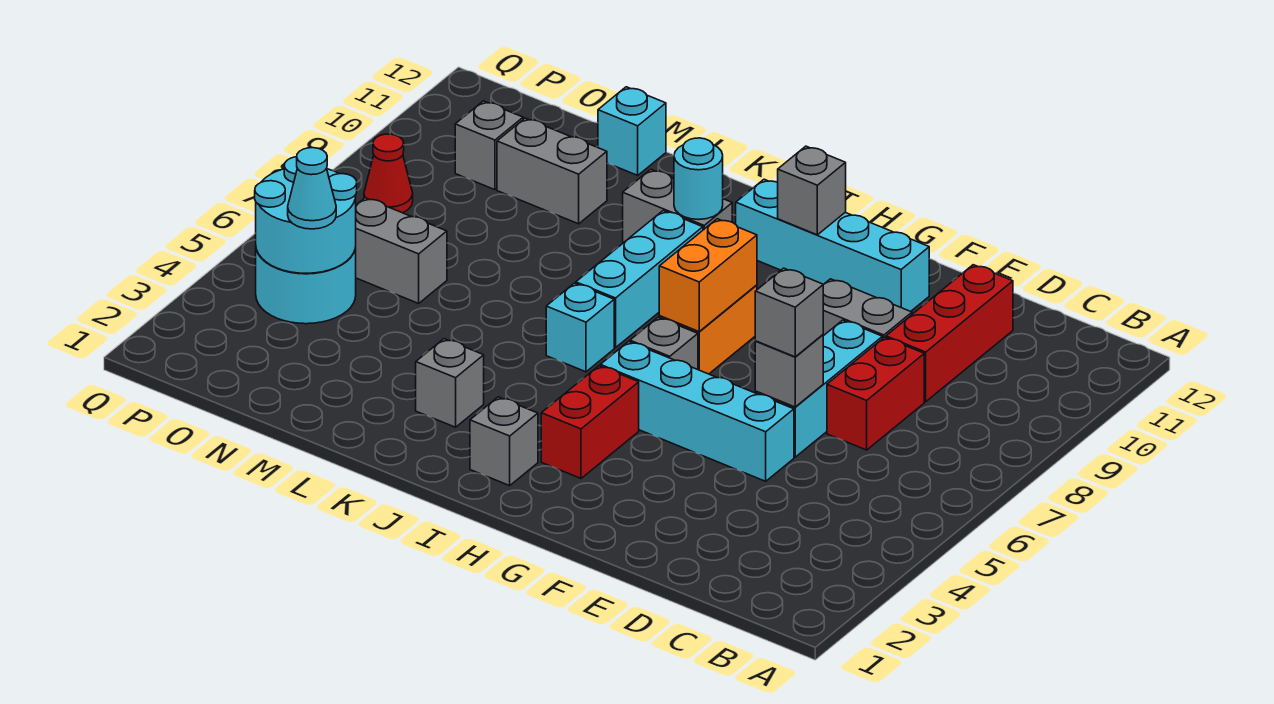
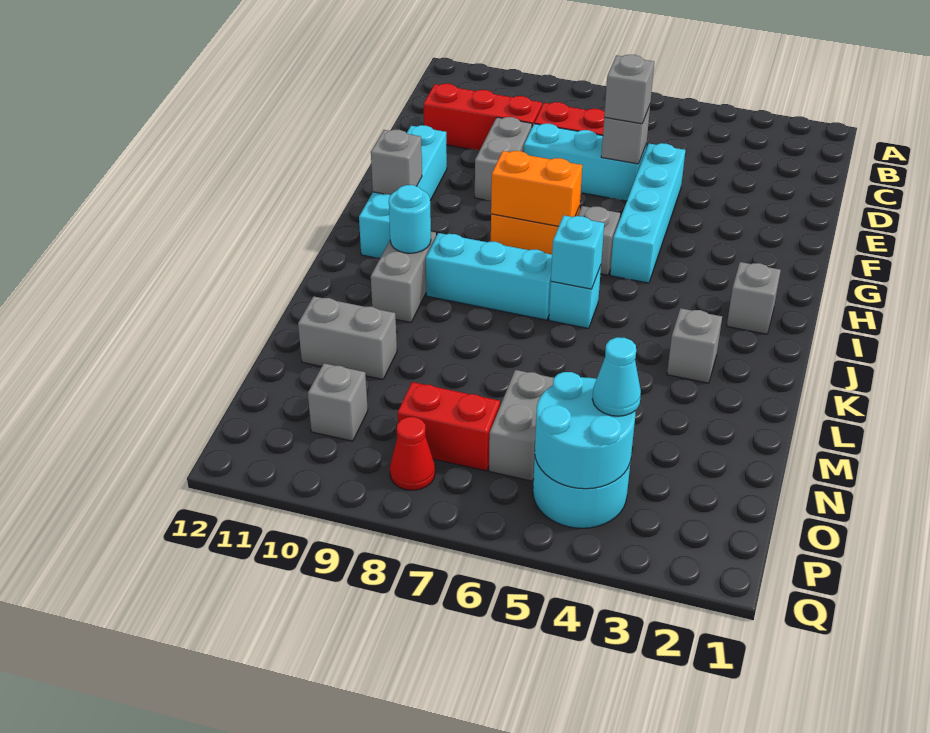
red brick H3:H4 level 1 -> red brick O7:O8 level 1
grey brick M10:N10 level 1 -> grey brick M10:M11 level 1
cyan brick M12 level 1 -> cyan brick J6 level 2

